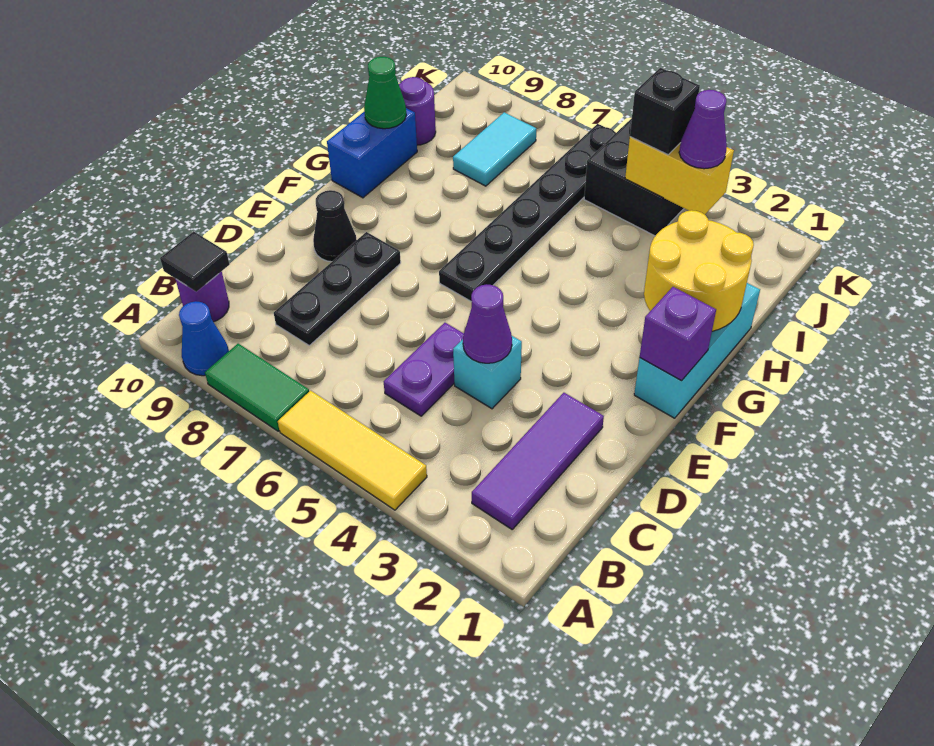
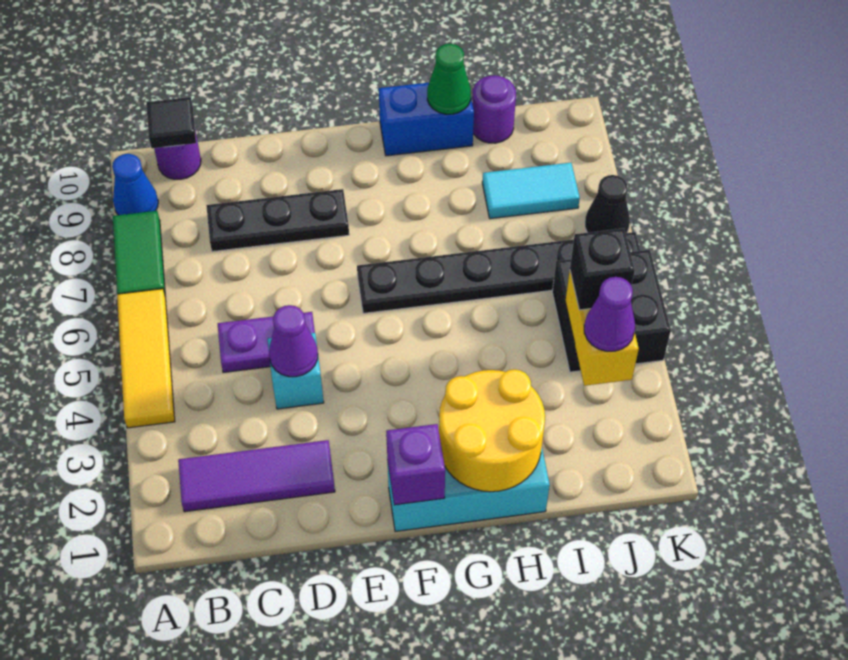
black cone E9 level 1 -> black cone K7 level 1

